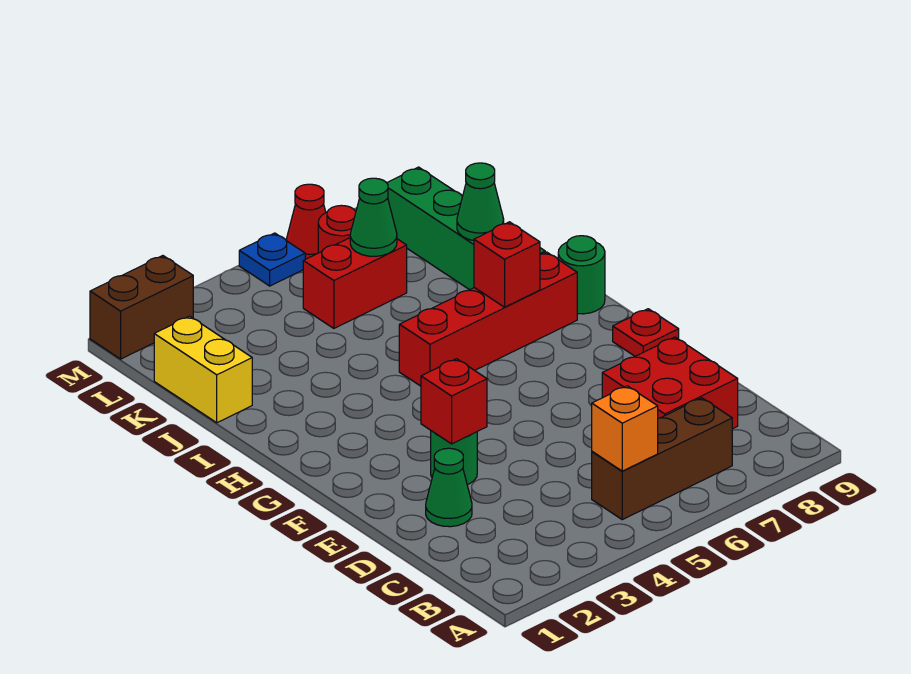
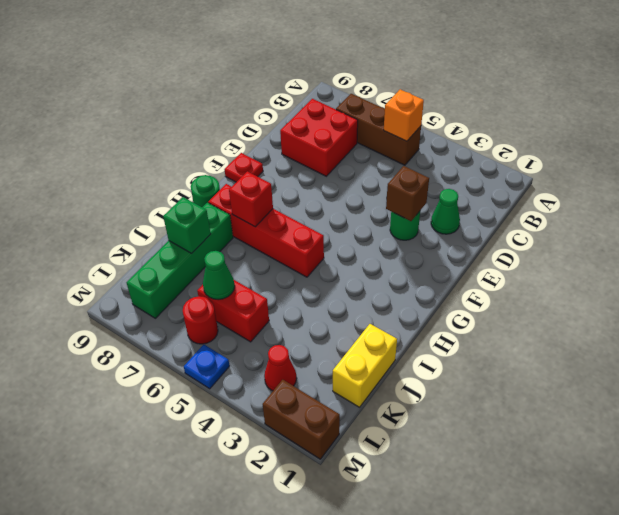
red brick E3 level 2 -> brown brick E3 level 2
green cone J8 level 2 -> green brick J8 level 2
red cone M6 level 1 -> red cone L3 level 1

